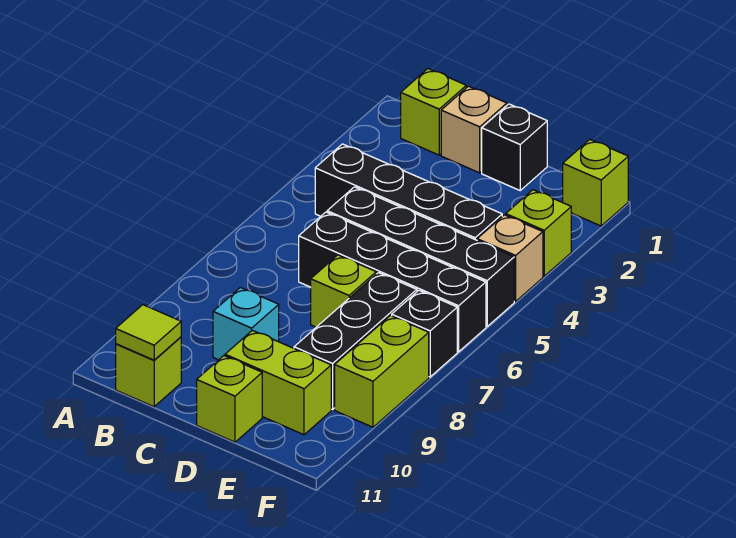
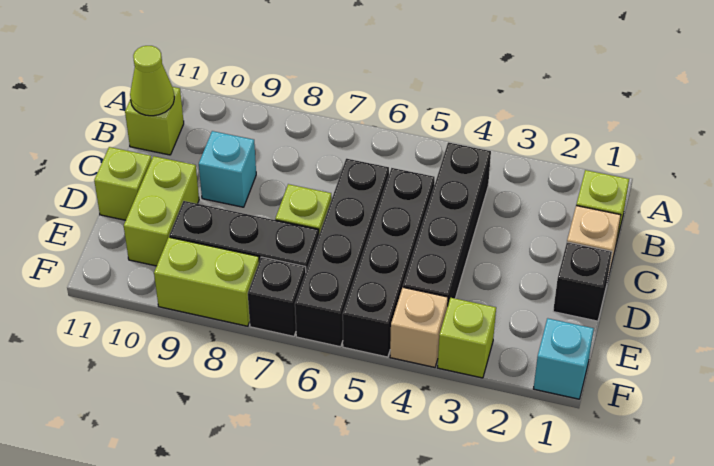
lime tile B11 level 2 -> lime cone B11 level 2
lime brick F1 level 1 -> cyan brick F1 level 1

